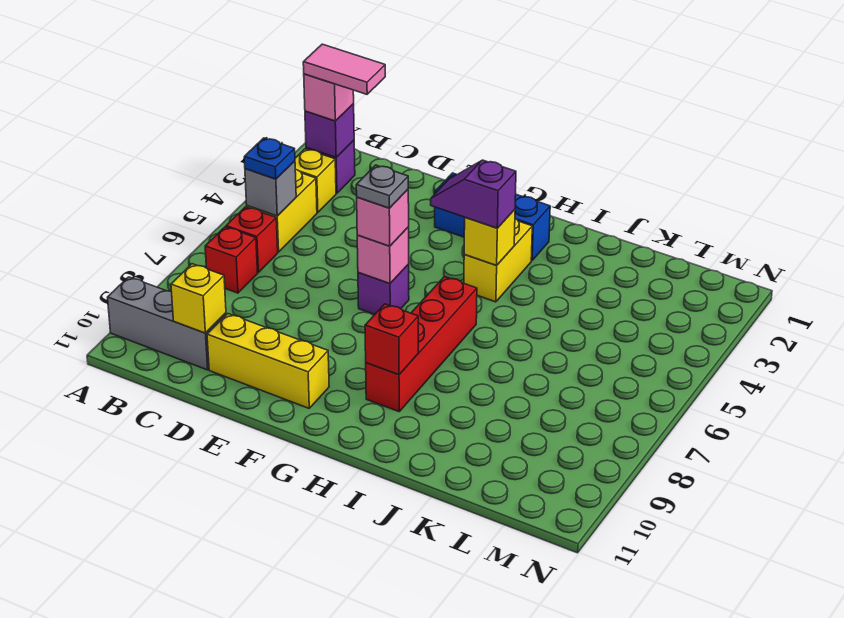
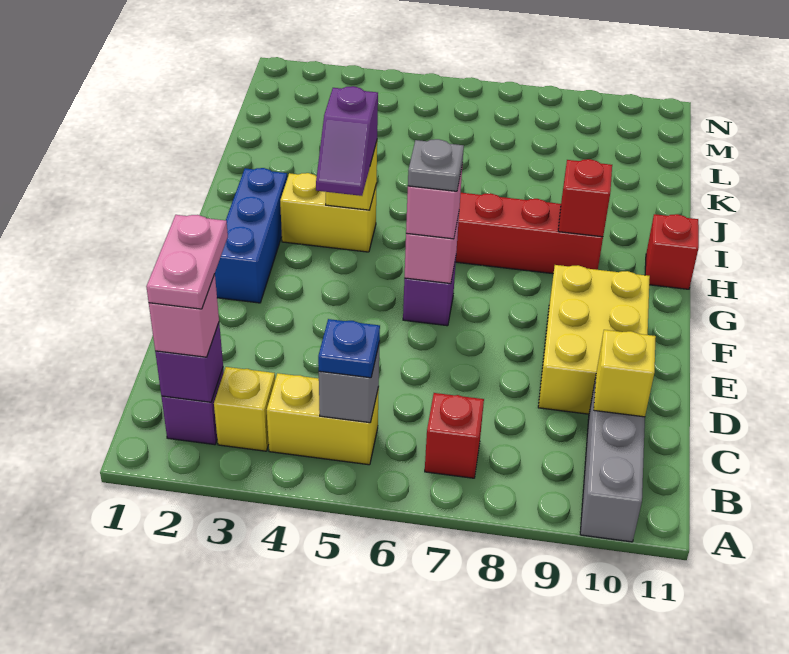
pink tile B2:C2 level 4 -> pink plate B2:C2 level 4
red brick B6 level 1 -> red brick H11 level 1
yellow brick D10:F10 level 1 -> yellow brick D9:F10 level 1

